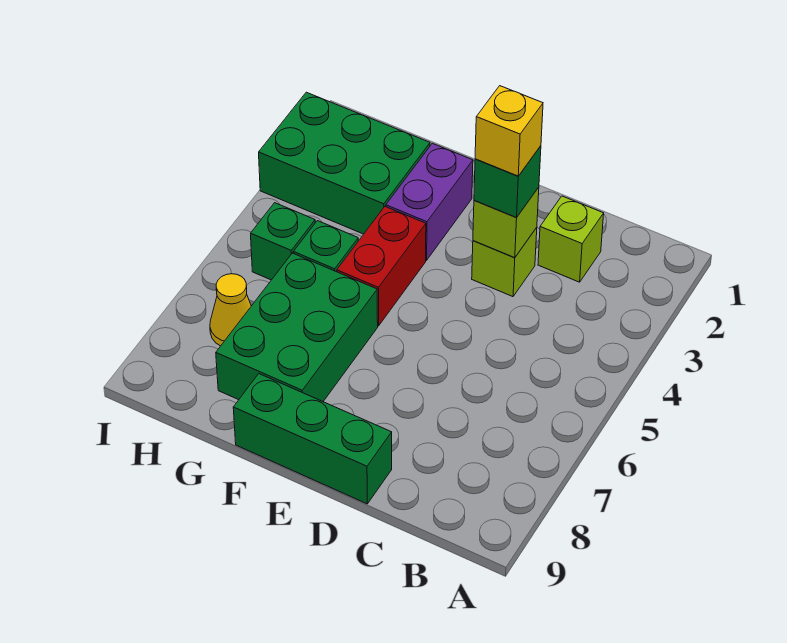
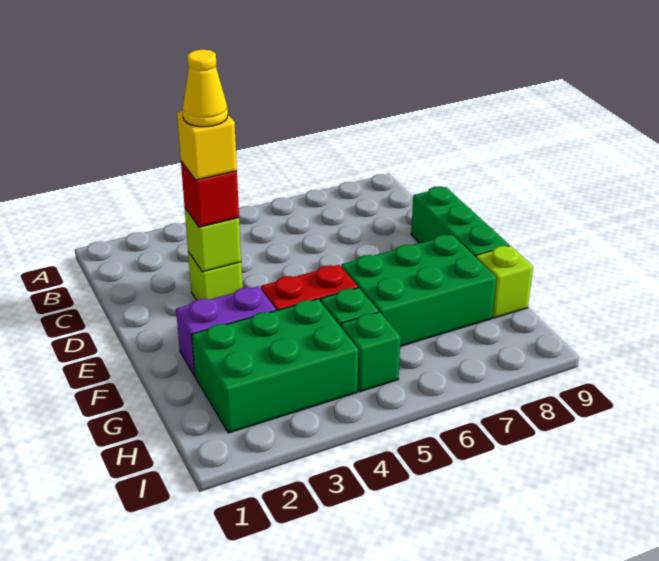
lime brick C2 level 1 -> lime brick G9 level 1
green brick D3 level 3 -> red brick D3 level 3
green brick G2:I3 level 1 -> green brick G2:H4 level 1
yellow cone H7 level 1 -> yellow cone D3 level 5

